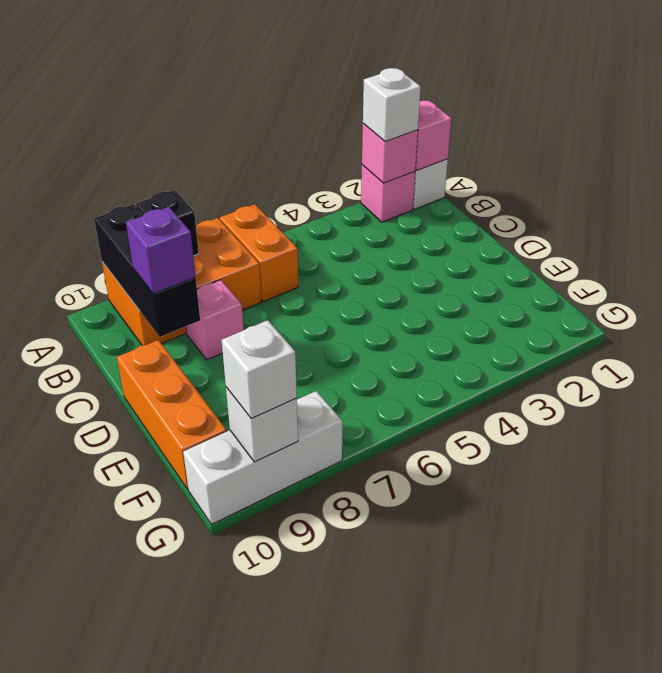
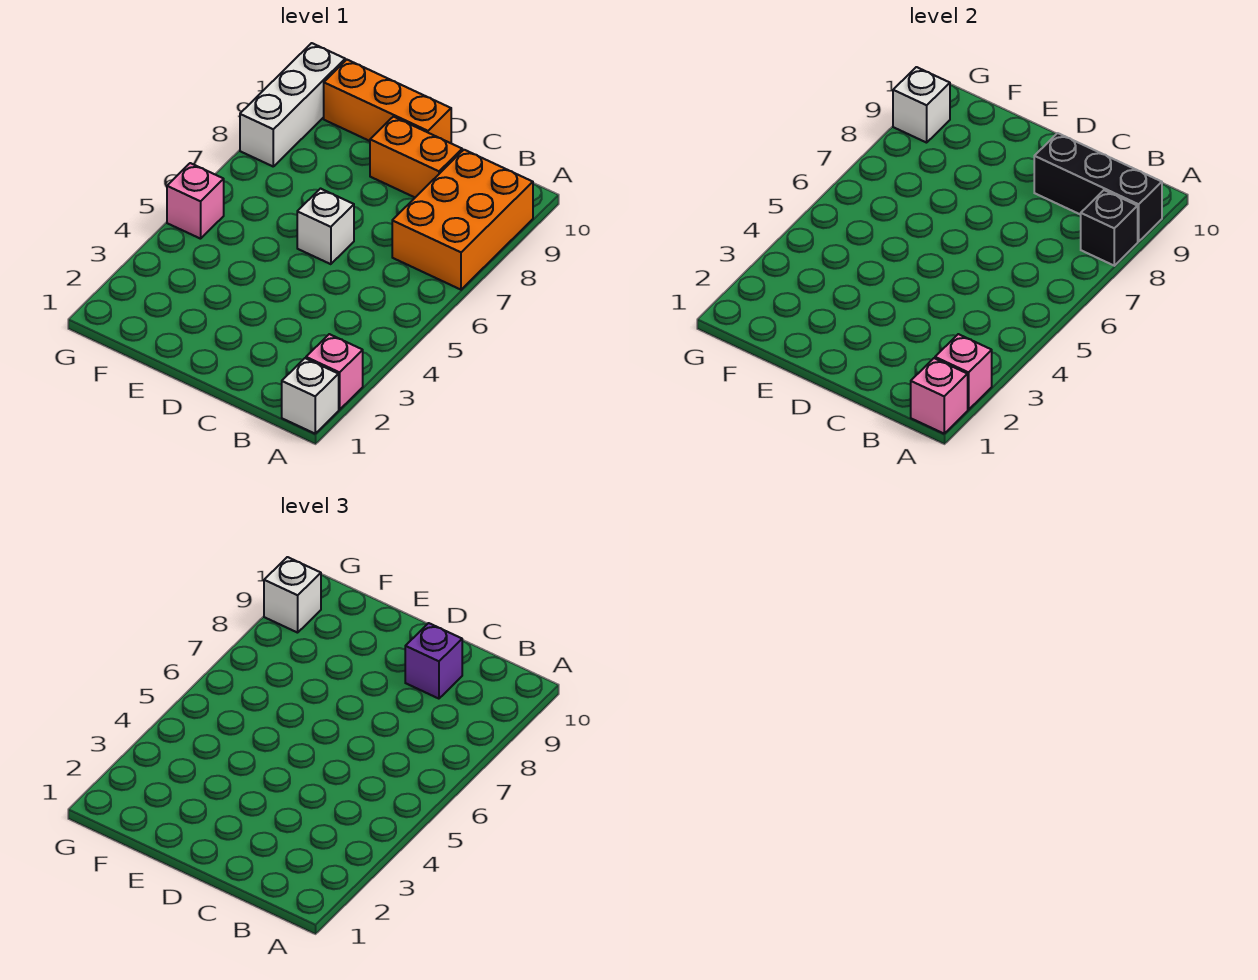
white brick A2 level 3 -> white brick D6 level 1
orange brick A6:B6 level 1 -> orange brick C9:D9 level 1
pink brick C8 level 1 -> pink brick G5 level 1

